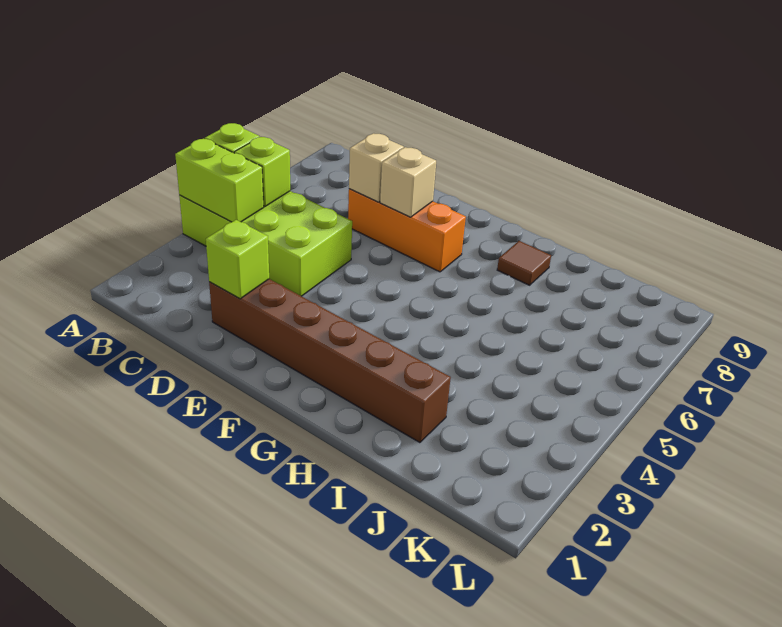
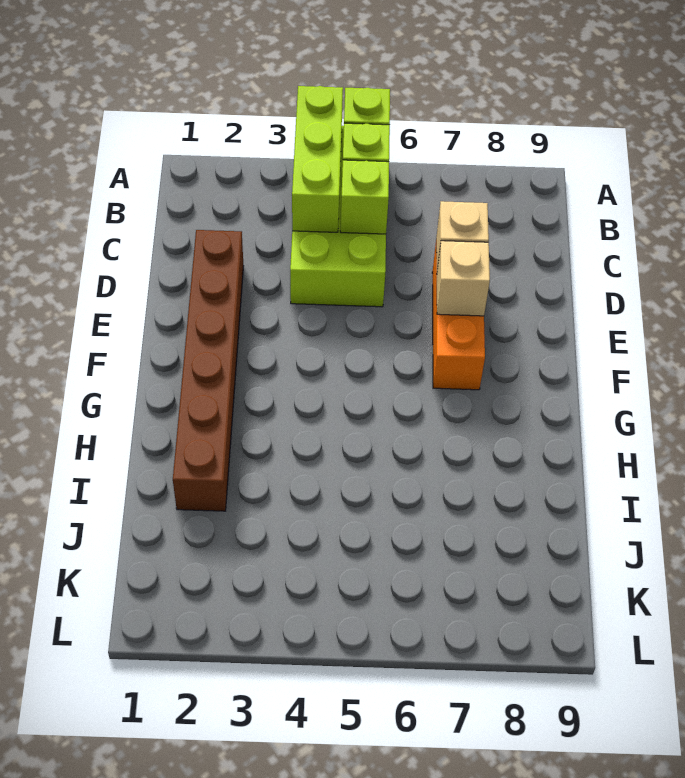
lime brick A4:B4 level 2 -> lime brick A4:C4 level 2
lime brick D2 level 2 -> lime brick C5 level 2
brown tile H8 level 1 -> none

